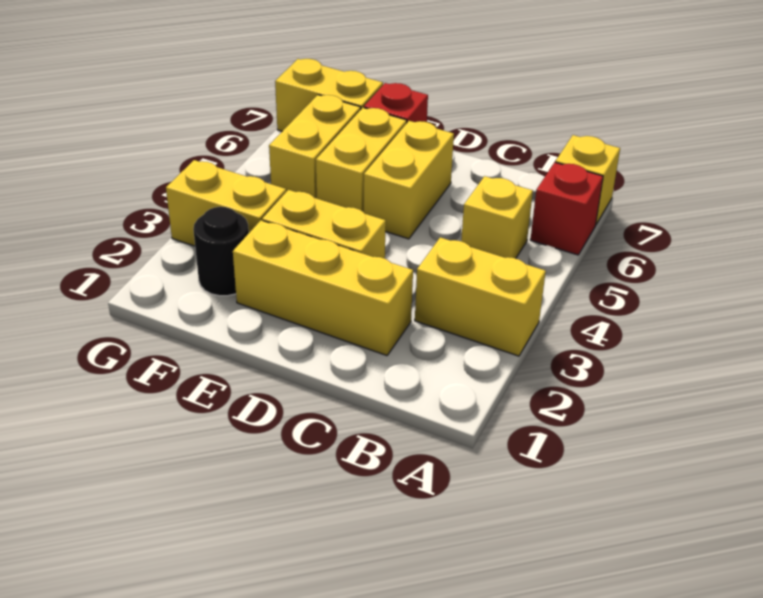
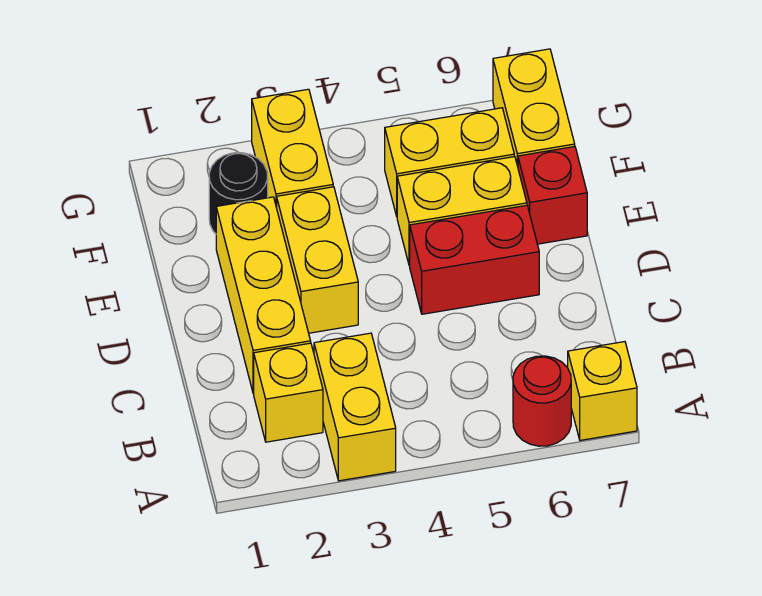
red brick A6 level 1 -> red round brick A6 level 1
yellow brick B5 level 1 -> yellow brick B2 level 1
yellow brick D5:D6 level 1 -> red brick D5:D6 level 1

